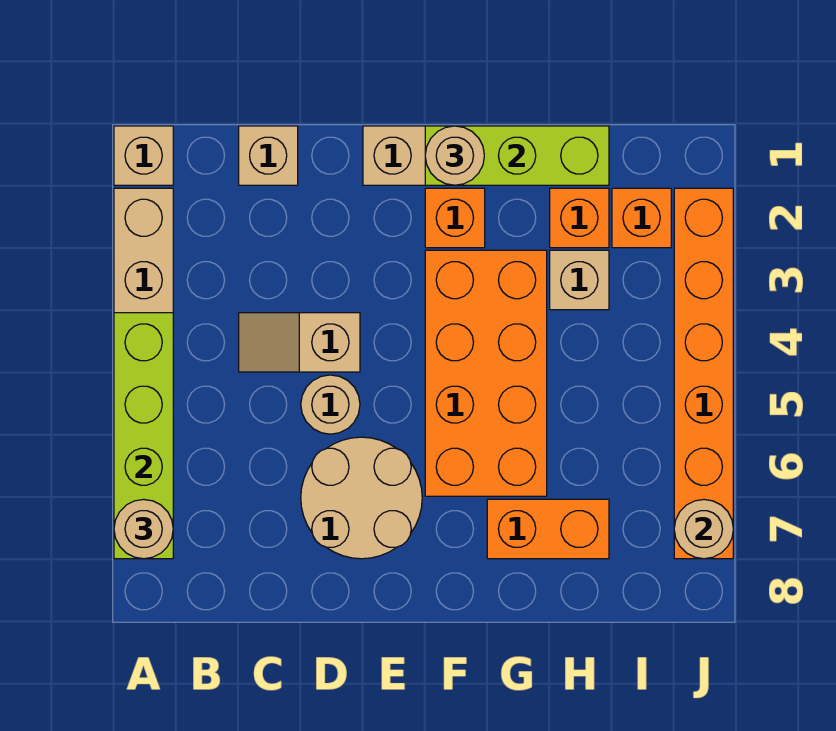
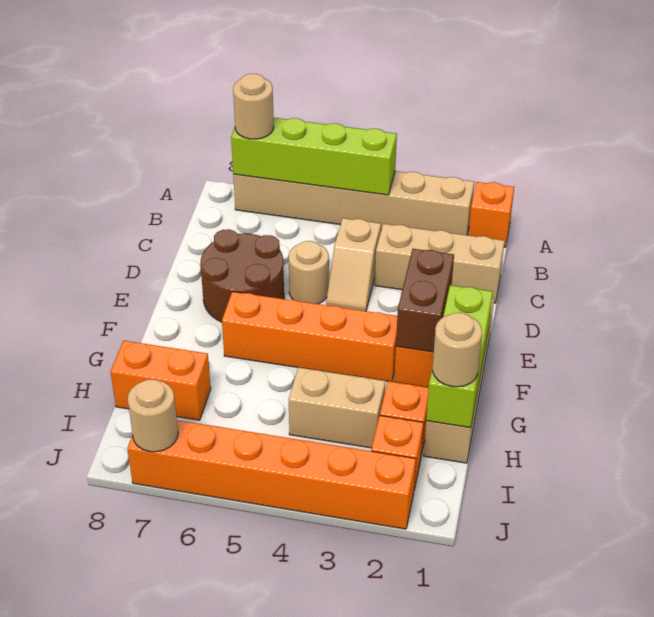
tan brick A1 level 1 -> orange brick A1 level 1
tan brick C1 level 1 -> tan brick C1:C3 level 1
tan slope C4:D4 level 1 top D -> tan slope C4:D4 level 1 top C
tan round brick D6:E7 level 1 -> brown round brick D6:E7 level 1
none -> brown brick E2:F2 level 2
tan round brick F1 level 3 -> tan round brick H1 level 3
orange brick F3:G6 level 1 -> orange brick F3:F6 level 1
orange brick G7:H7 level 1 -> orange brick H7:H8 level 1
tan brick H3 level 1 -> tan brick H3:H4 level 1

